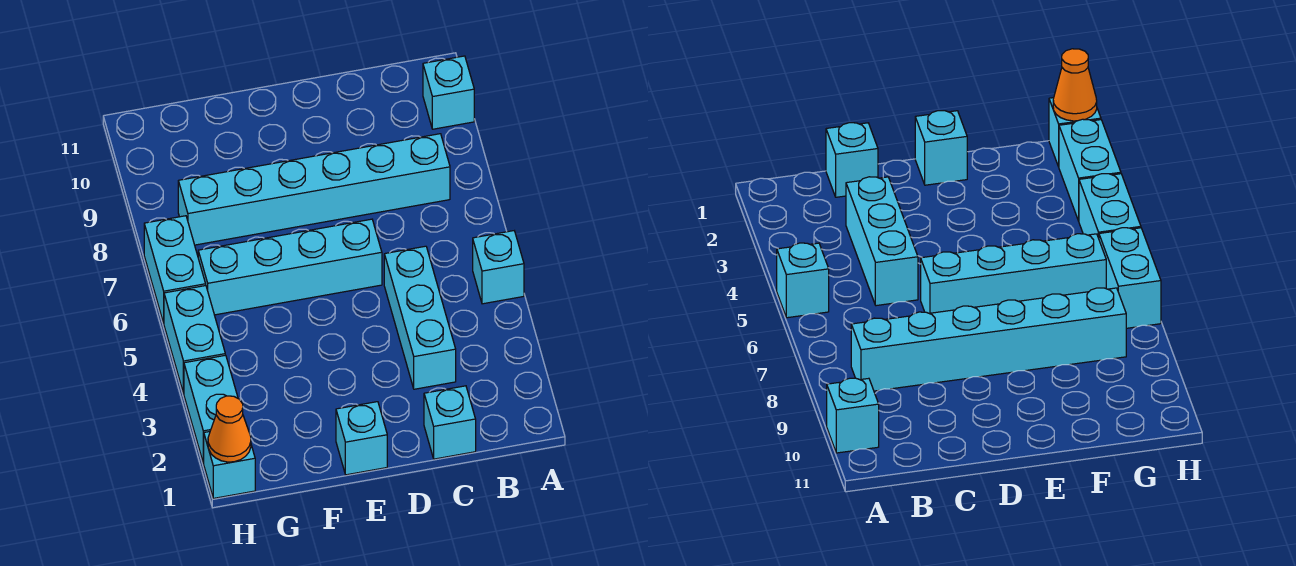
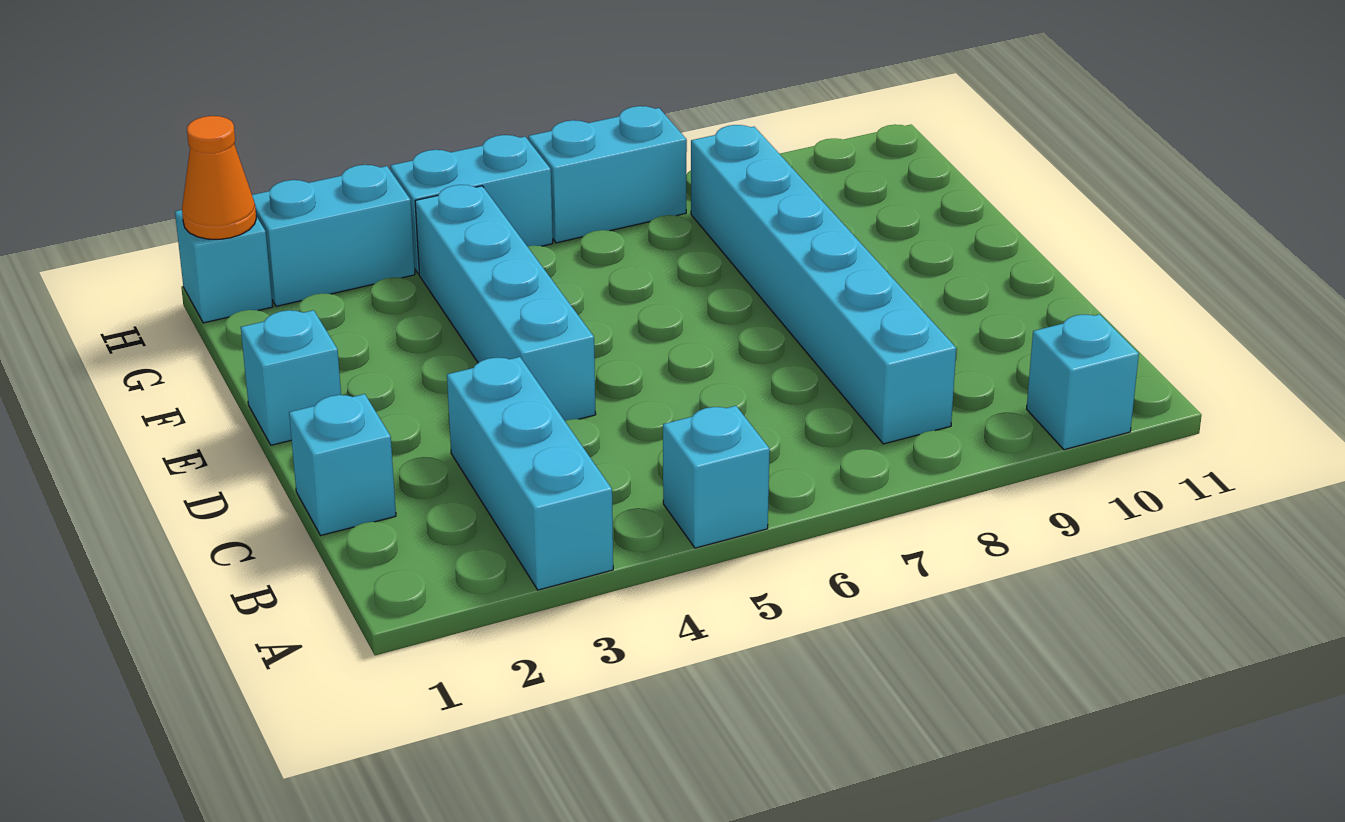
cyan brick C3:C5 level 1 -> cyan brick A3:C3 level 1
cyan brick D6:G6 level 1 -> cyan brick D4:G4 level 1

